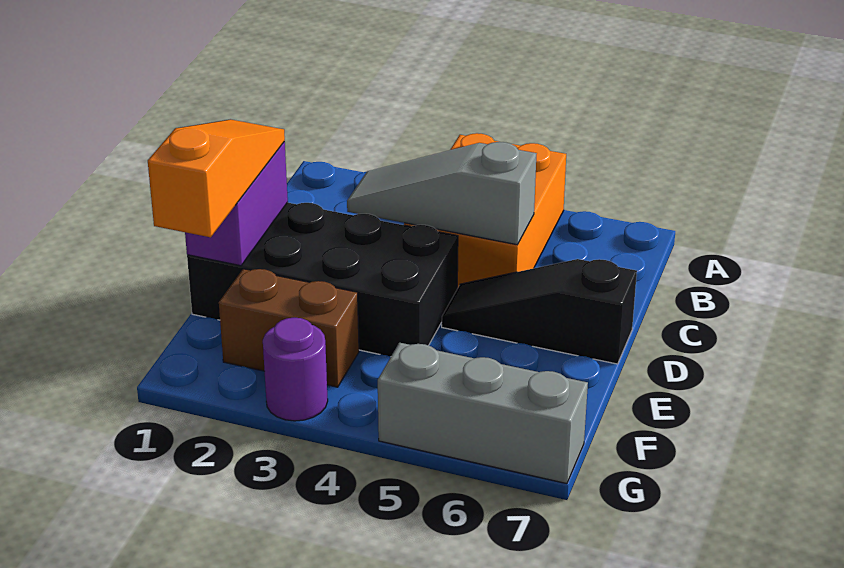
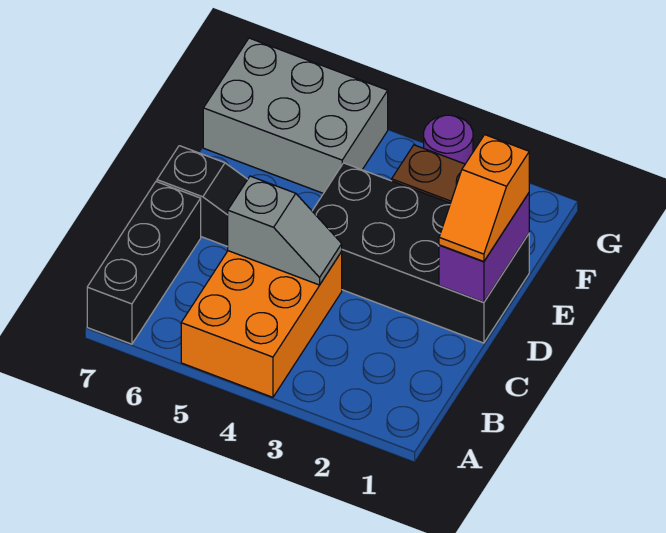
none -> black brick A7:C7 level 1
grey slope C3:C5 level 2 top 5 -> grey slope C4:C5 level 2 top 5
orange slope D1:F1 level 3 top F -> orange slope D1:E1 level 3 top E
grey brick G5:G7 level 1 -> grey brick F5:G7 level 1

